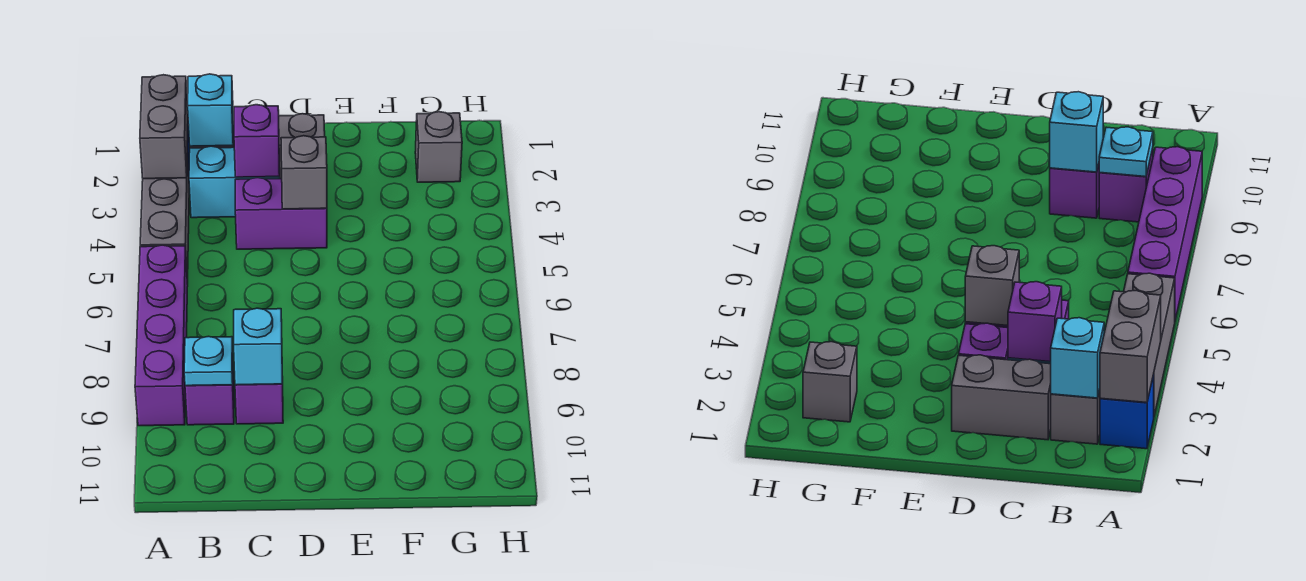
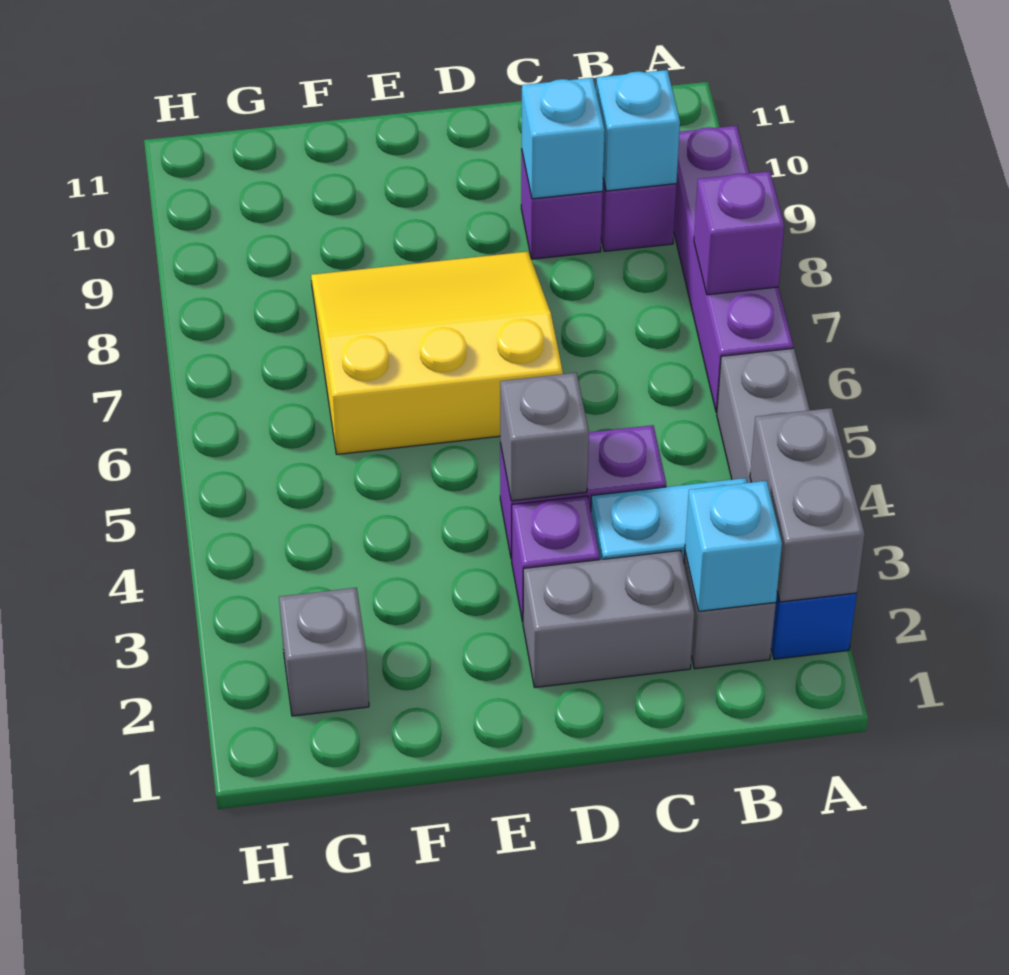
cyan plate B9 level 2 -> cyan brick B9 level 2
purple brick C3 level 2 -> purple brick A7 level 2
none -> yellow slope D6:F8 level 1 top 6

